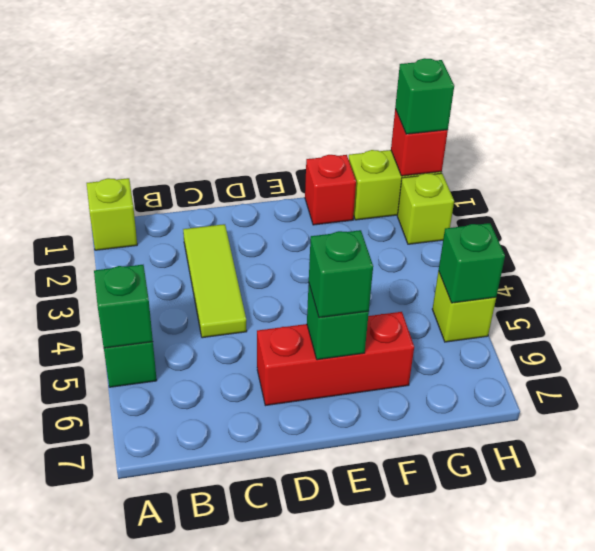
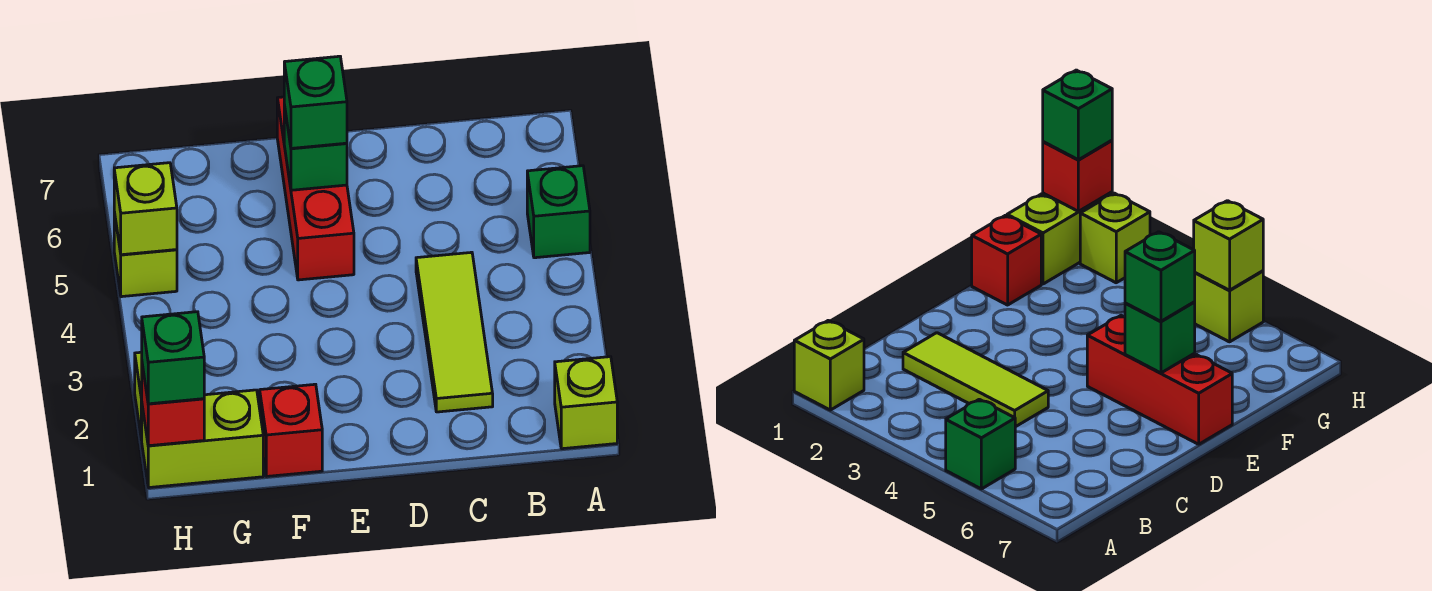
green brick A5 level 2 -> none
red brick D6:F6 level 1 -> red brick E5:E7 level 1
green brick H5 level 2 -> lime brick H5 level 2

